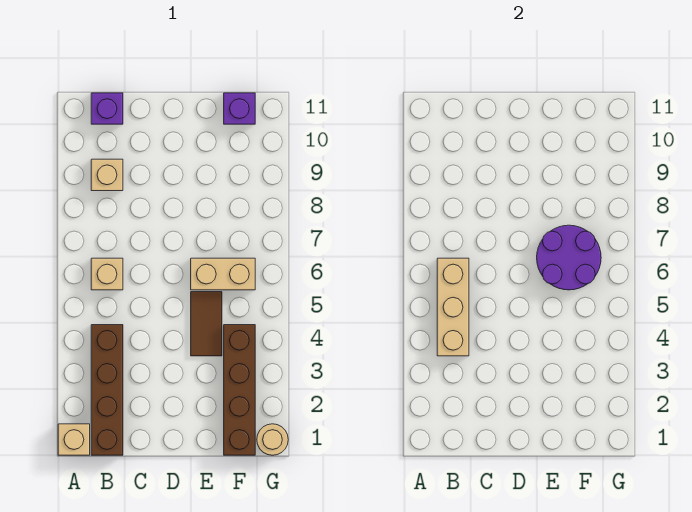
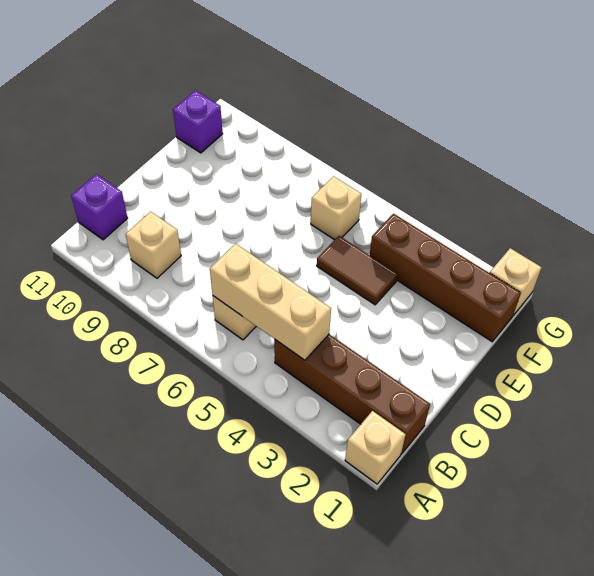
tan brick E6:F6 level 1 -> tan brick F6 level 1
purple round brick E6:F7 level 2 -> none
tan round brick G1 level 1 -> tan brick G1 level 1

